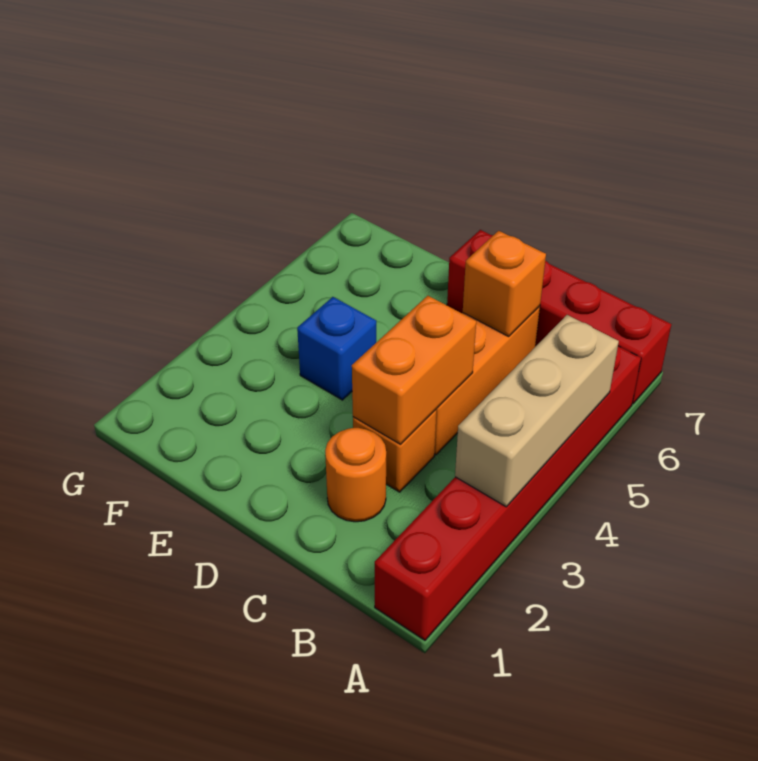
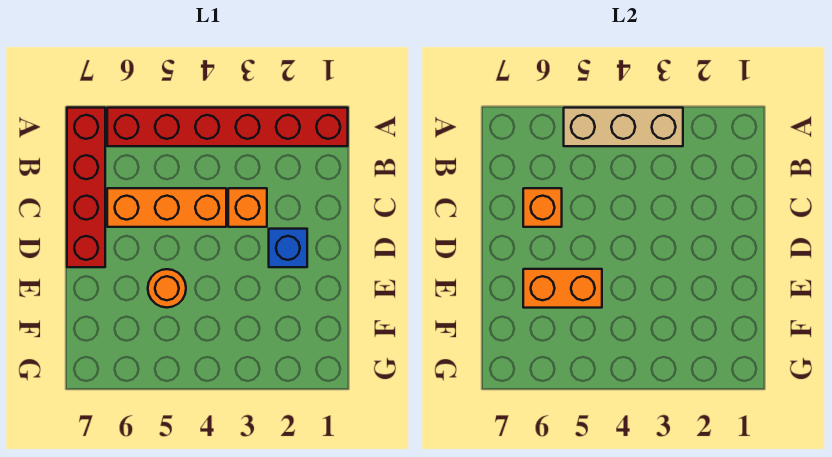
orange round brick C2 level 1 -> orange round brick E5 level 1
orange brick C3:C4 level 2 -> orange brick E5:E6 level 2
blue brick E4 level 1 -> blue brick D2 level 1

